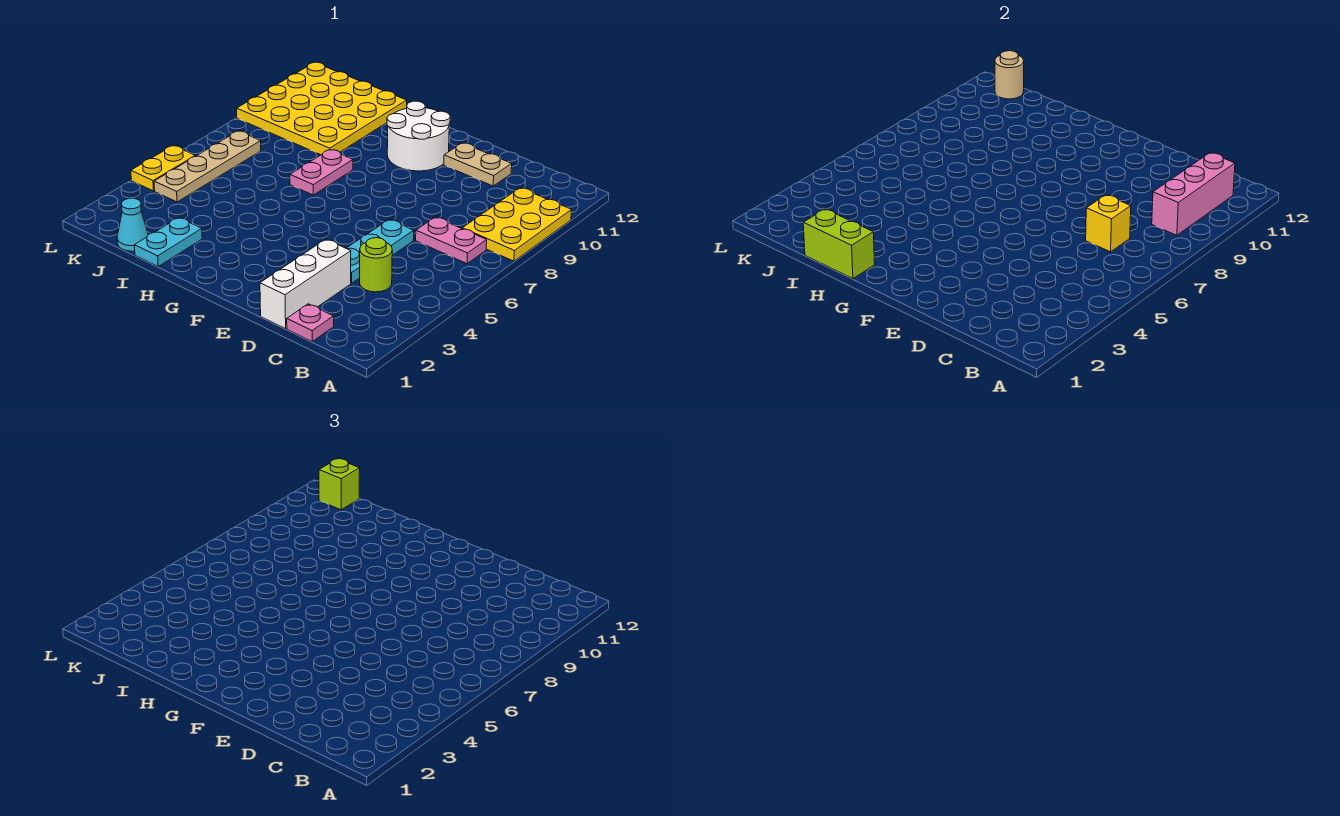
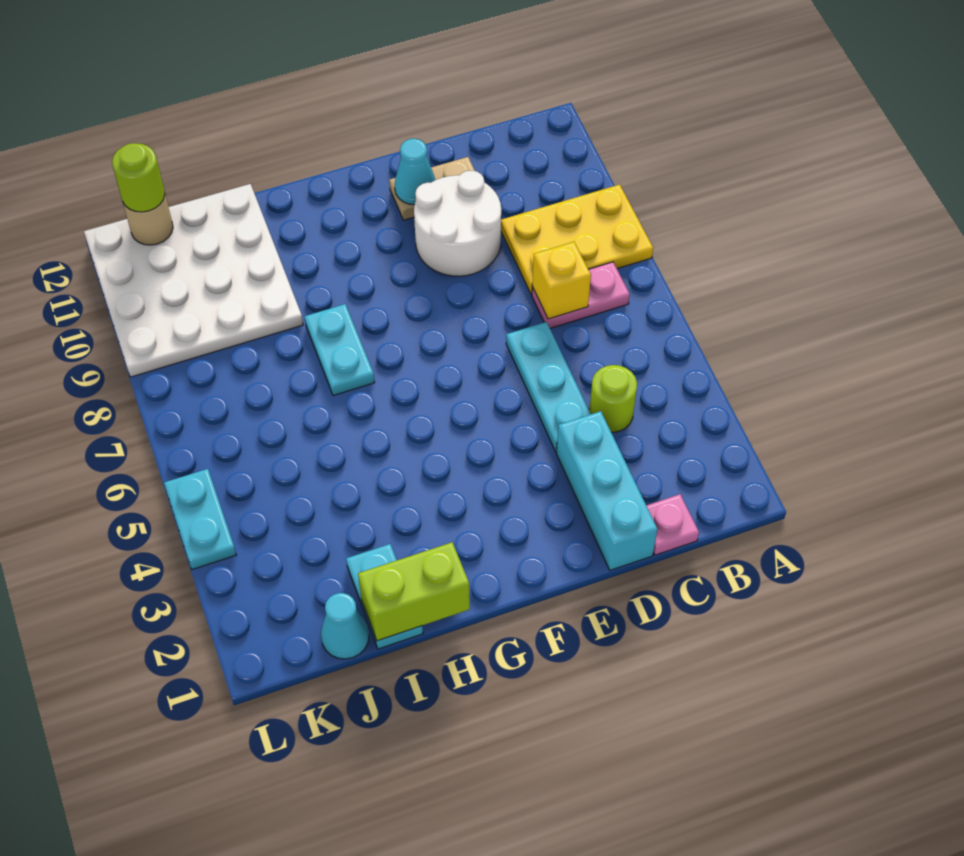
yellow plate A8:B10 level 1 -> yellow plate A8:C9 level 1
pink brick B9:B11 level 2 -> none
white brick D1:D3 level 1 -> cyan brick D1:D3 level 1
none -> cyan cone E11 level 2
white round brick F10:G11 level 1 -> white round brick D9:E10 level 1
pink plate H7:H8 level 1 -> cyan plate H7:H8 level 1
yellow plate I9:L12 level 1 -> white plate I9:L12 level 1
tan plate K4:K7 level 1 -> none
lime brick K12 level 3 -> lime round brick K12 level 3
yellow plate L4:L5 level 1 -> cyan plate L4:L5 level 1

